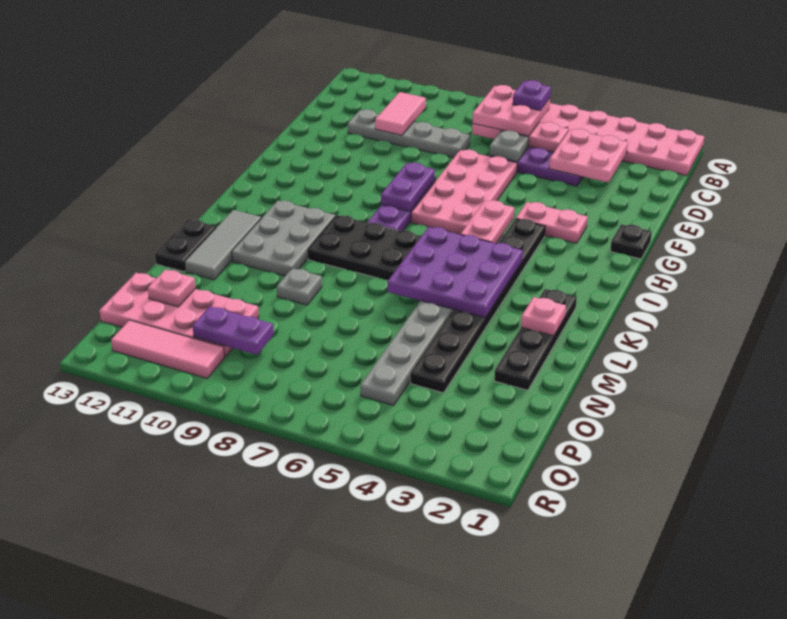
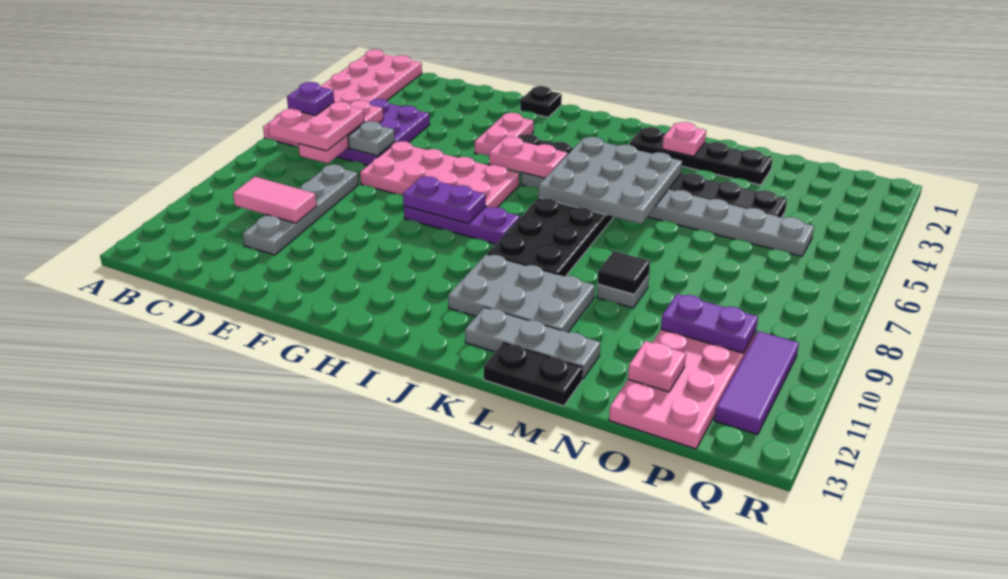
pink plate C3:D4 level 2 -> none
purple plate J4:L6 level 2 -> grey plate J4:L6 level 2
grey tile K12:M12 level 1 -> grey plate K12:M12 level 1
none -> black tile M9 level 2
purple plate P9:P10 level 2 -> purple plate O10:P10 level 2
pink tile Q10:Q12 level 1 -> purple tile Q10:Q12 level 1

